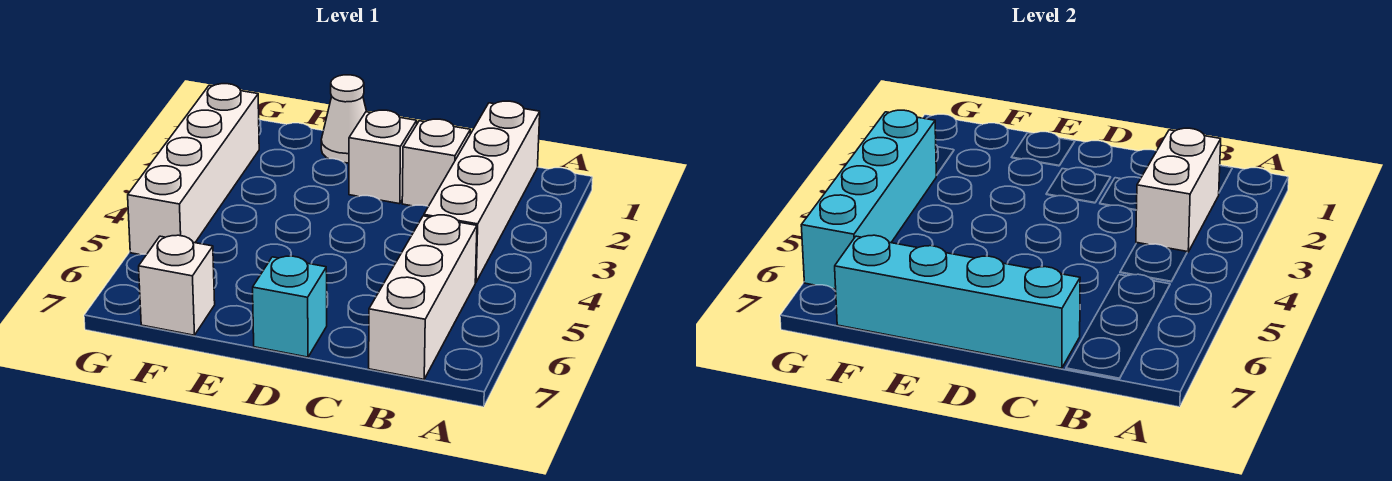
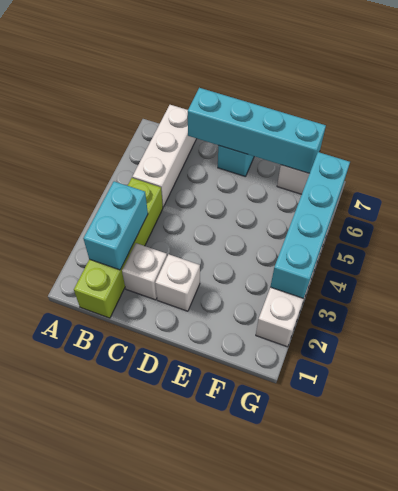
white brick B1:B4 level 1 -> lime brick B1:B4 level 1
white brick B2:B3 level 2 -> cyan brick B2:B3 level 2
white cone E1 level 1 -> none

